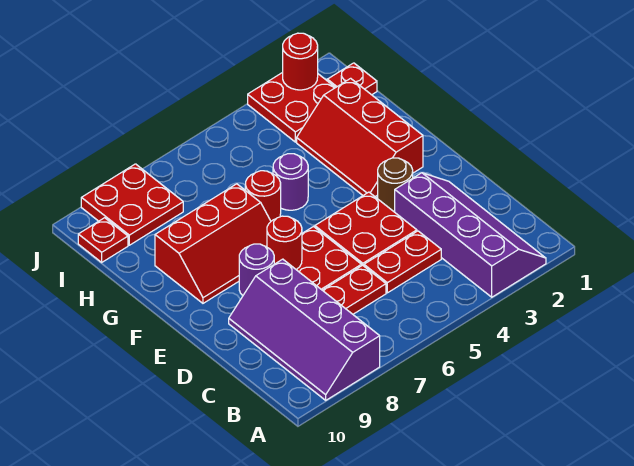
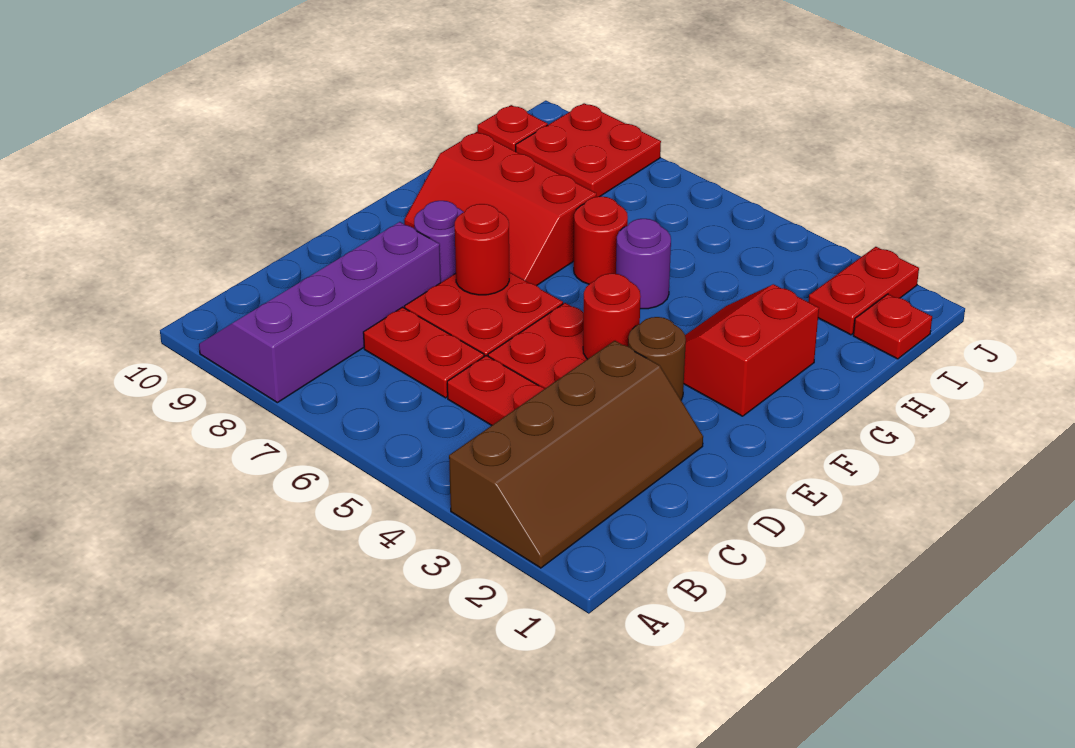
purple slope A2:D3 level 1 top 3 -> brown slope A2:D3 level 1 top 3
red slope F2:H3 level 1 top 2 -> red slope F2:G3 level 1 top 2
red plate I2:J3 level 1 -> red plate I2:J2 level 1
red round brick J2 level 2 -> red round brick E4 level 2

